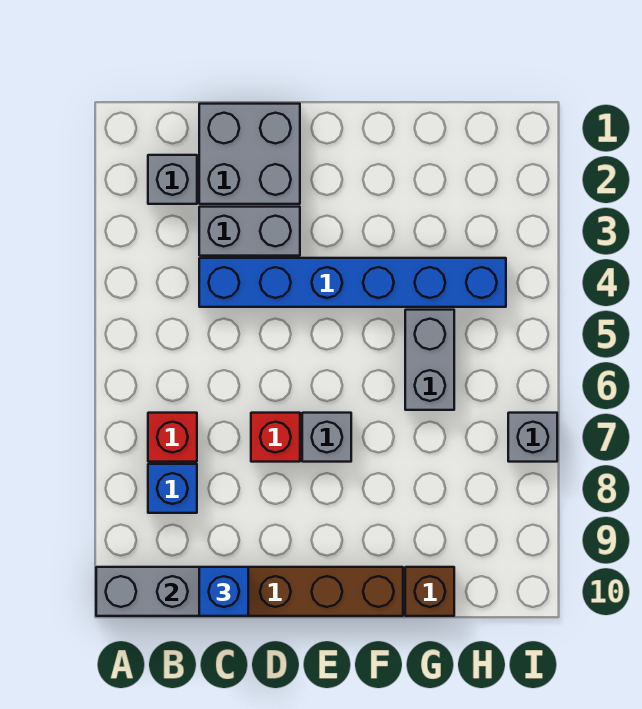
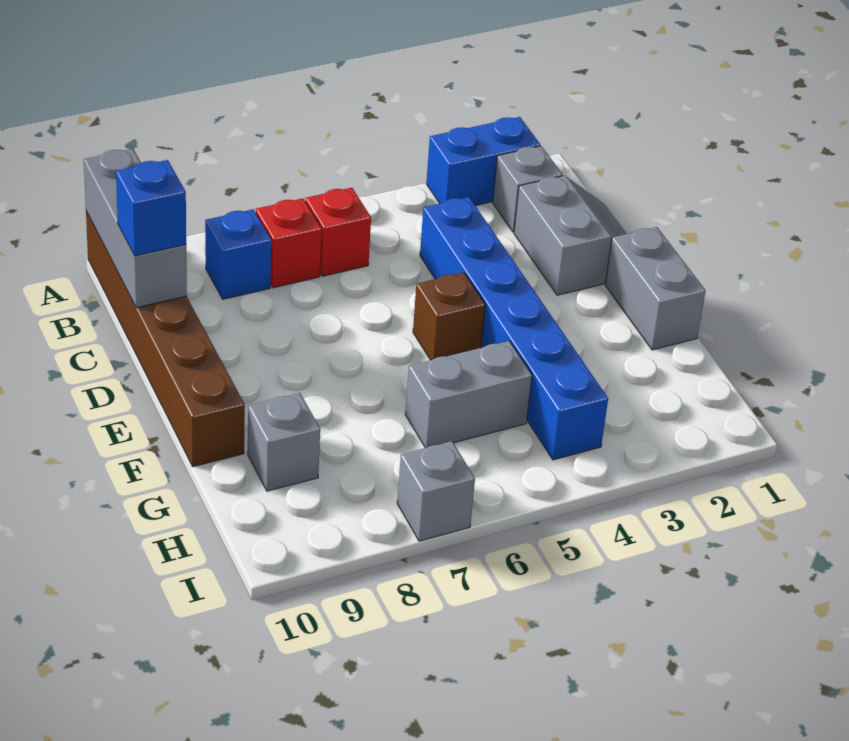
none -> blue brick A2:A3 level 1
grey brick C1:D2 level 1 -> grey slope C1:D2 level 1 top 2
grey brick C3:D3 level 1 -> grey brick E1:F1 level 1
red brick D7 level 1 -> red brick B6 level 1
grey brick E7 level 1 -> grey brick G9 level 1
brown brick G10 level 1 -> brown brick E5 level 1

